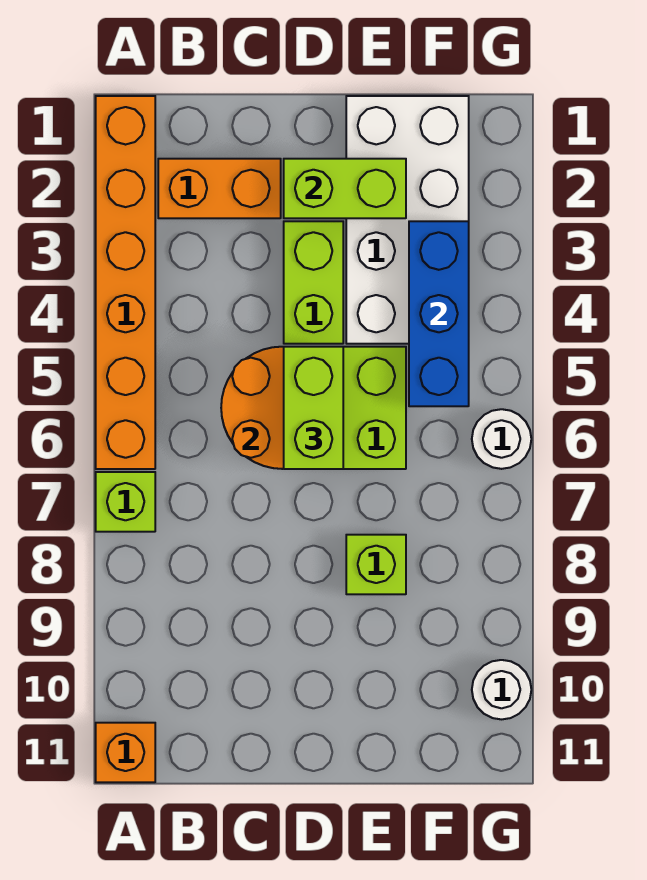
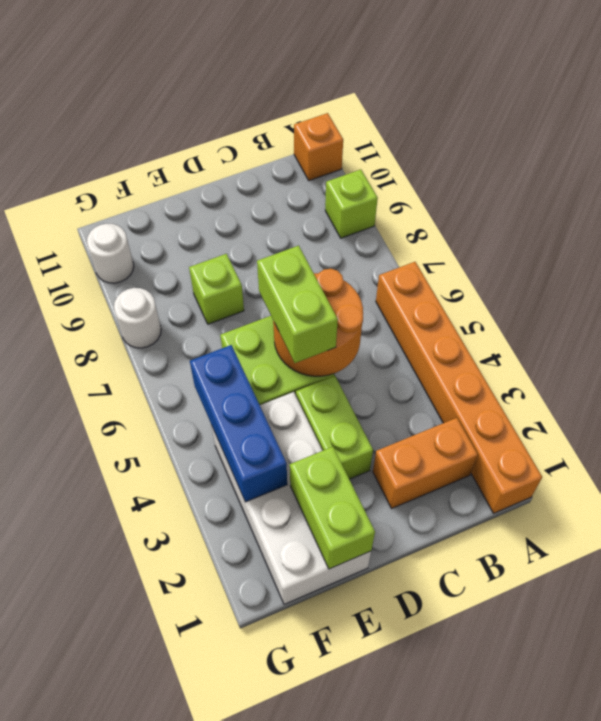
lime brick A7 level 1 -> lime brick A9 level 1
lime brick D2:E2 level 2 -> lime brick E1:E2 level 2
white round brick G6 level 1 -> white round brick G8 level 1

